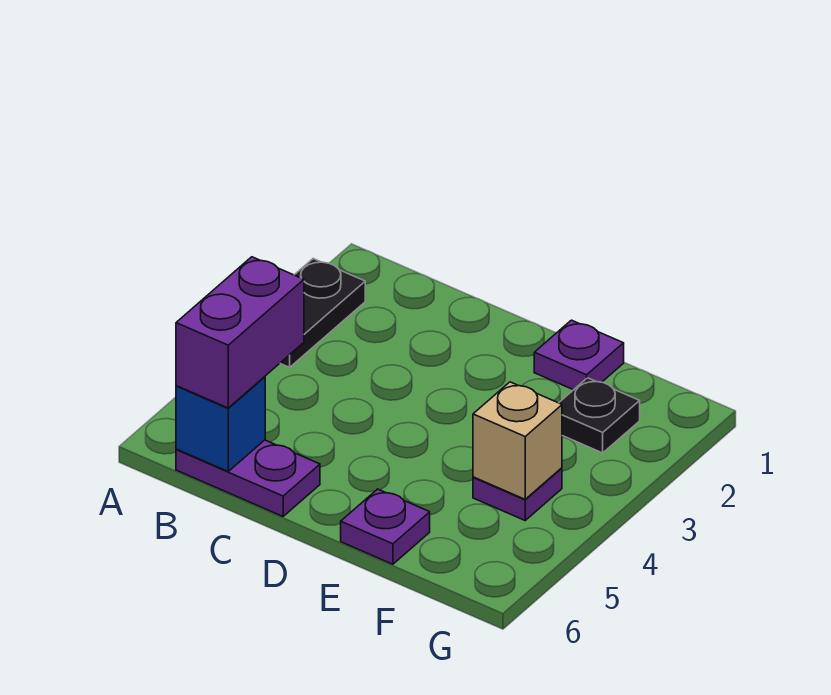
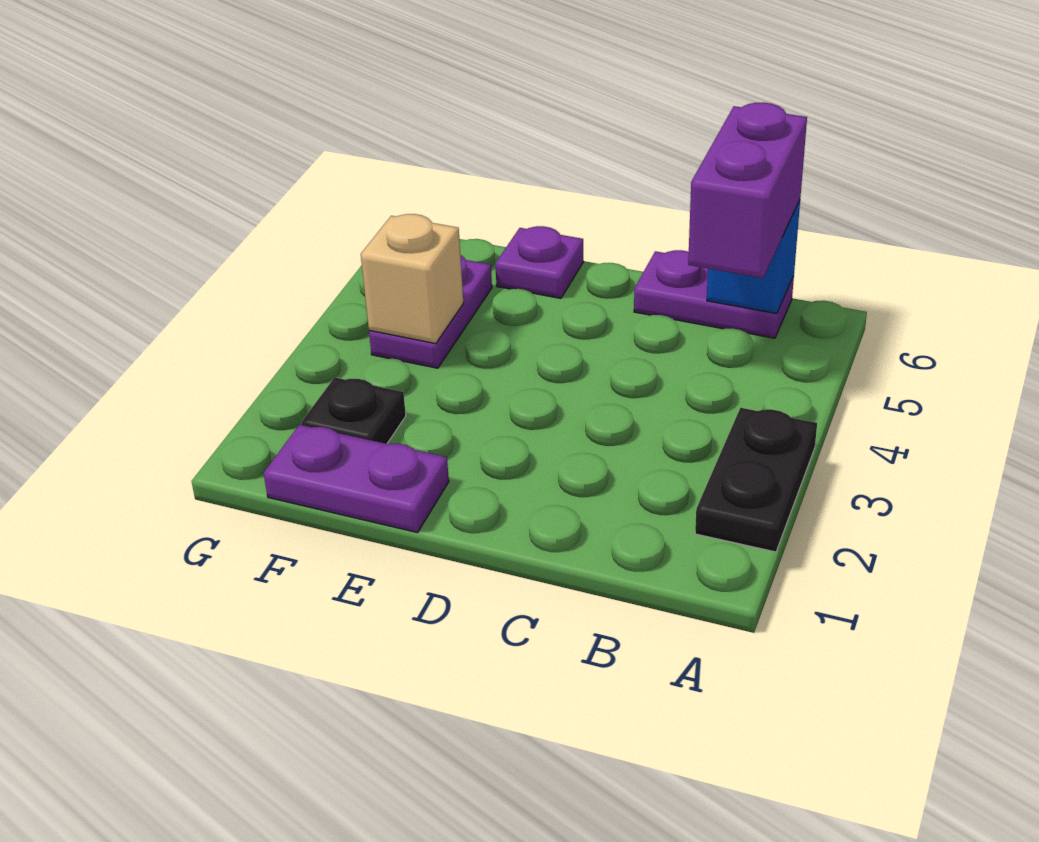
purple plate E1 level 1 -> purple plate E1:F1 level 1
purple plate F4 level 1 -> purple plate F4:F5 level 1

